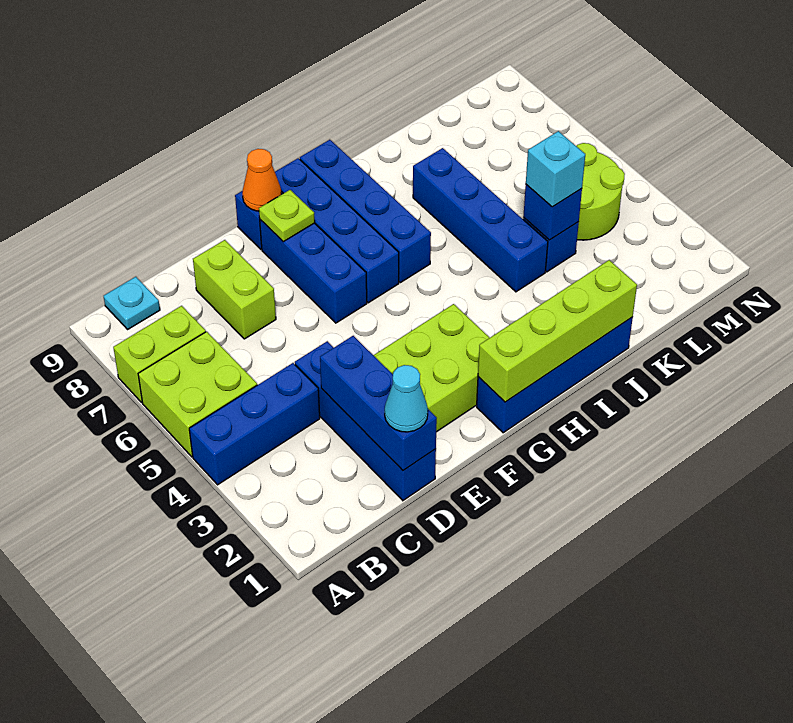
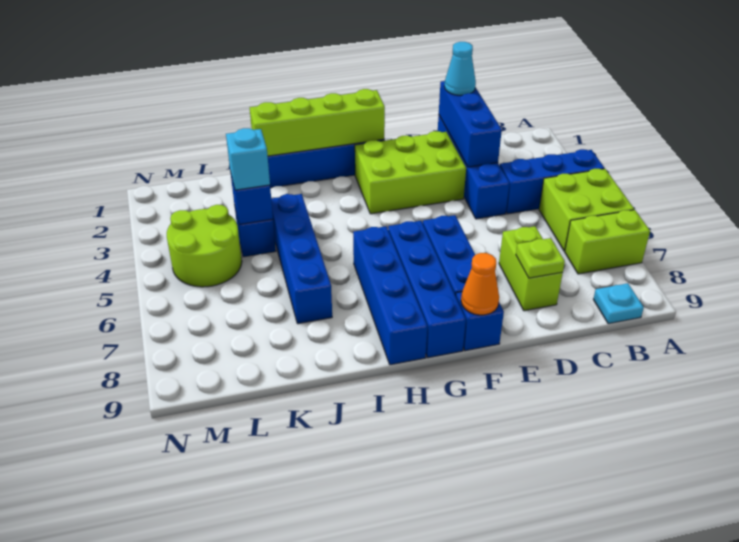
lime plate F8 level 2 -> lime plate D8 level 2

